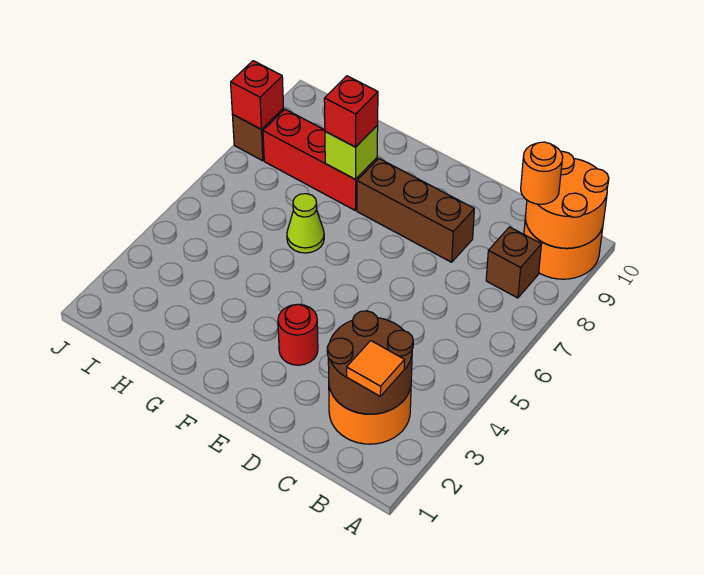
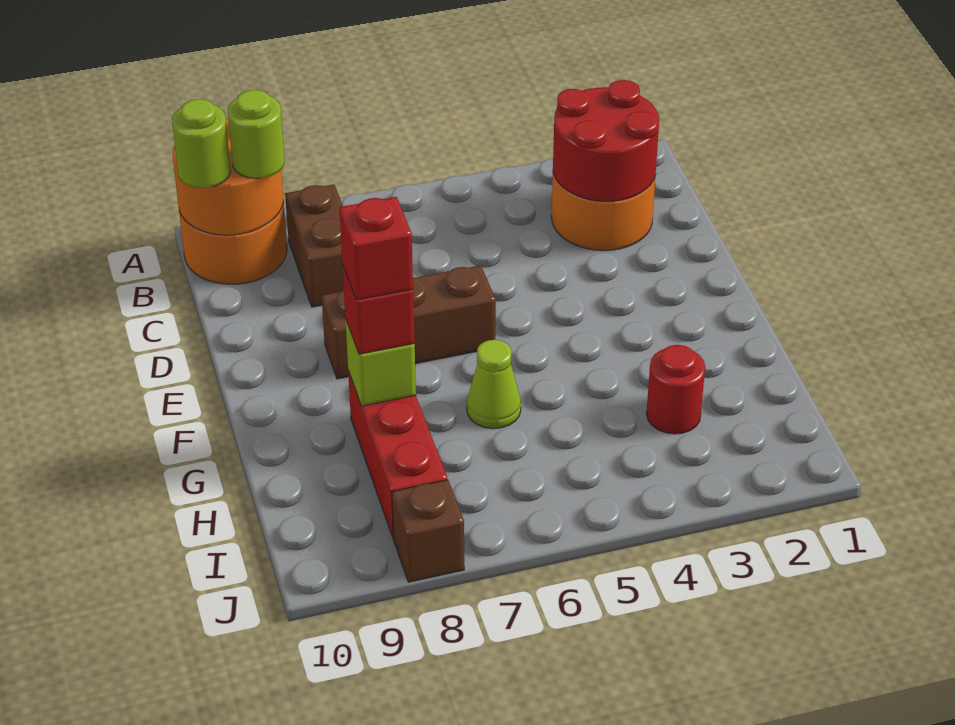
brown round brick B2:C3 level 2 -> red round brick B2:C3 level 2
orange tile B2 level 3 -> none
brown brick B8 level 1 -> brown brick B8:C8 level 1
orange round brick B9 level 3 -> lime round brick B9 level 3
none -> lime round brick B10 level 3
brown brick D8:F8 level 1 -> brown brick E6:E8 level 1
red round brick E3 level 1 -> red round brick H3 level 1
red brick J8 level 2 -> red brick G8 level 4

